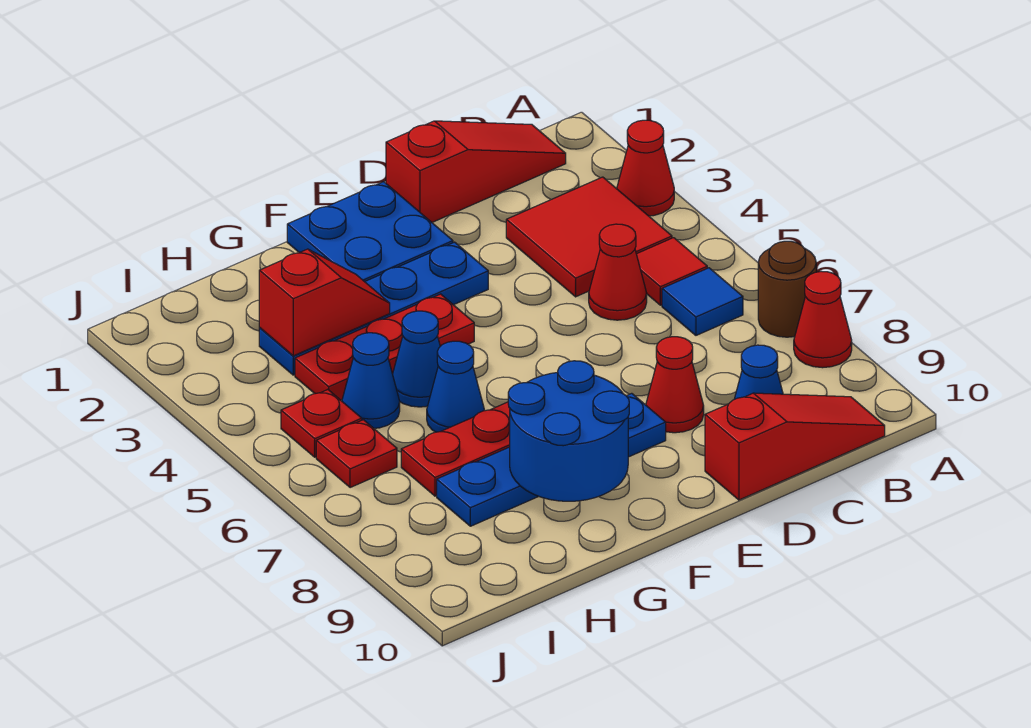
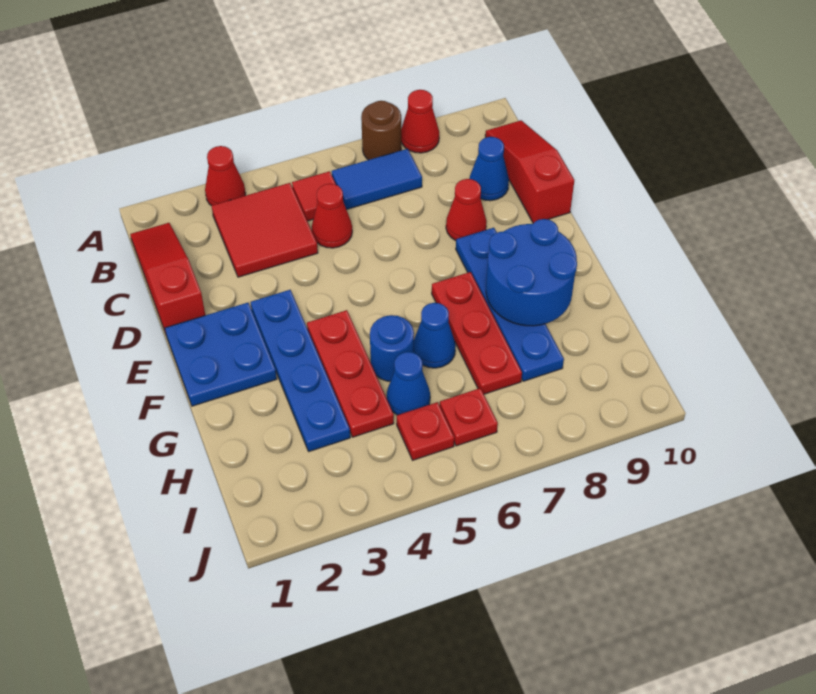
blue tile B6 level 1 -> blue tile B6:B7 level 1
red slope G3:H3 level 2 top H -> none
blue cone G5 level 1 -> blue round brick G5 level 1

